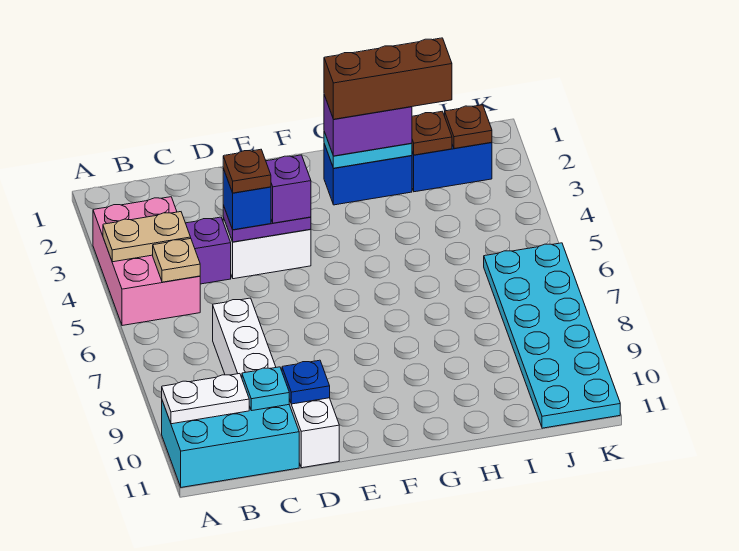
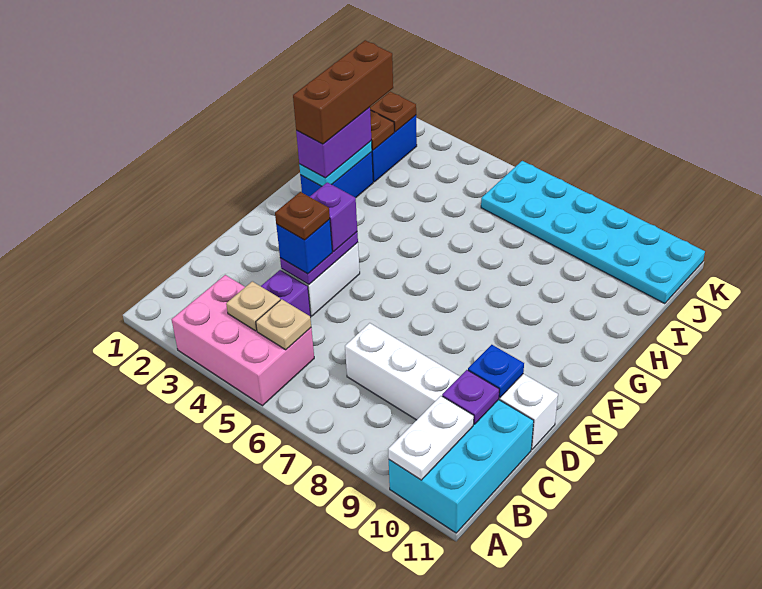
tan plate A4:B4 level 2 -> tan plate B4 level 2
cyan plate C10 level 2 -> purple plate C10 level 2

